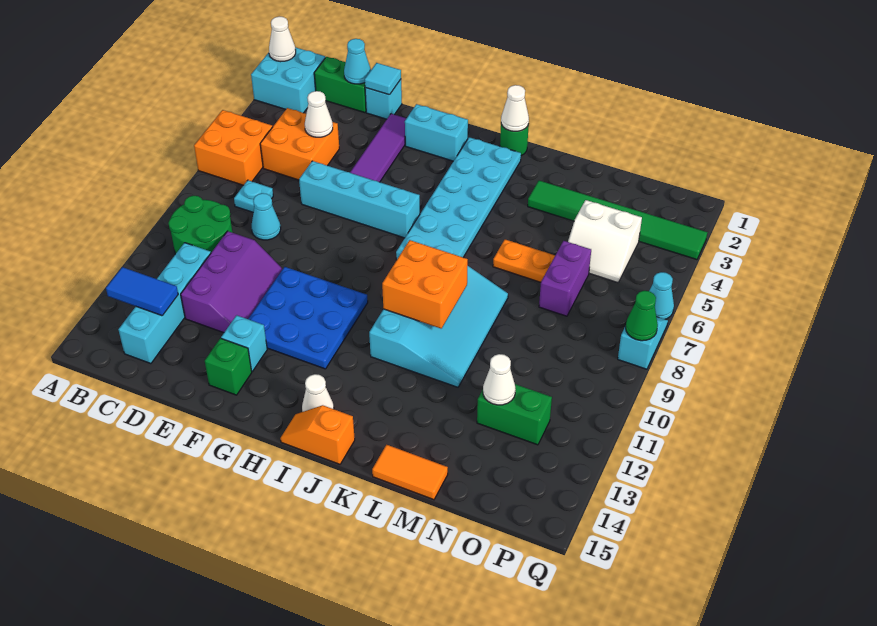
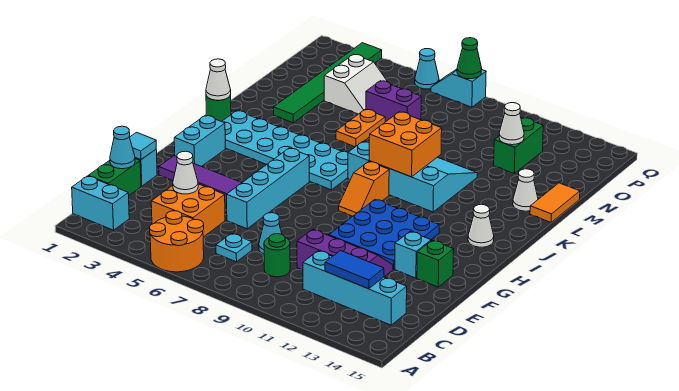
cyan brick A1:B2 level 1 -> cyan brick B1:B2 level 1
white cone A1 level 2 -> white cone L14 level 1
orange brick A5:B6 level 1 -> orange round brick A5:B6 level 1
green round brick B9:C10 level 1 -> green round brick C9 level 1
blue tile B13:C13 level 2 -> blue tile C12:C13 level 2
orange slope I15:J15 level 1 top J -> orange slope H9:I9 level 1 top I

